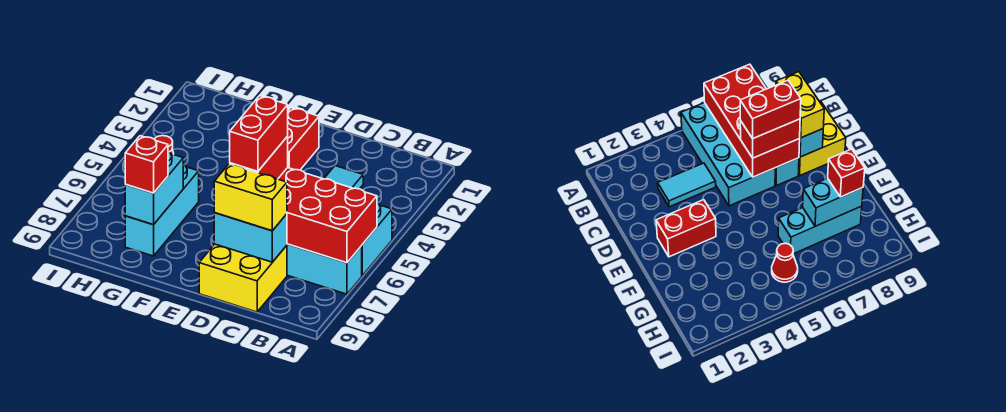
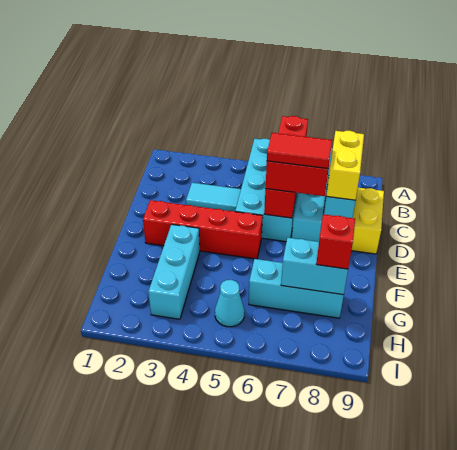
red brick A6:D7 level 2 -> red brick A6:D6 level 2
red brick D6:D7 level 4 -> red tile D6:D7 level 4
red brick E2:E3 level 1 -> red brick E2:E5 level 1
none -> cyan brick F3:H3 level 1
red cone H5 level 1 -> cyan cone H5 level 1

